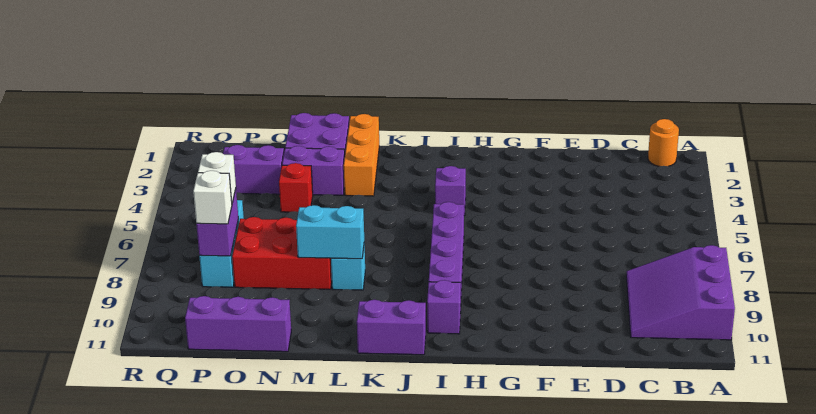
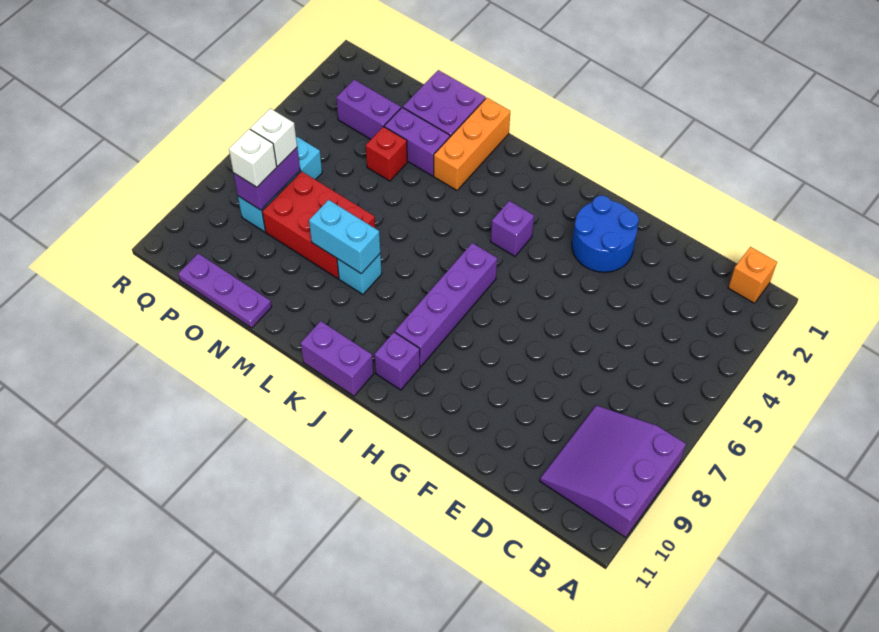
orange round brick B1 level 1 -> orange brick B1 level 1
none -> blue round brick F2:G3 level 1
purple brick N11:P11 level 1 -> purple plate N11:P11 level 1

